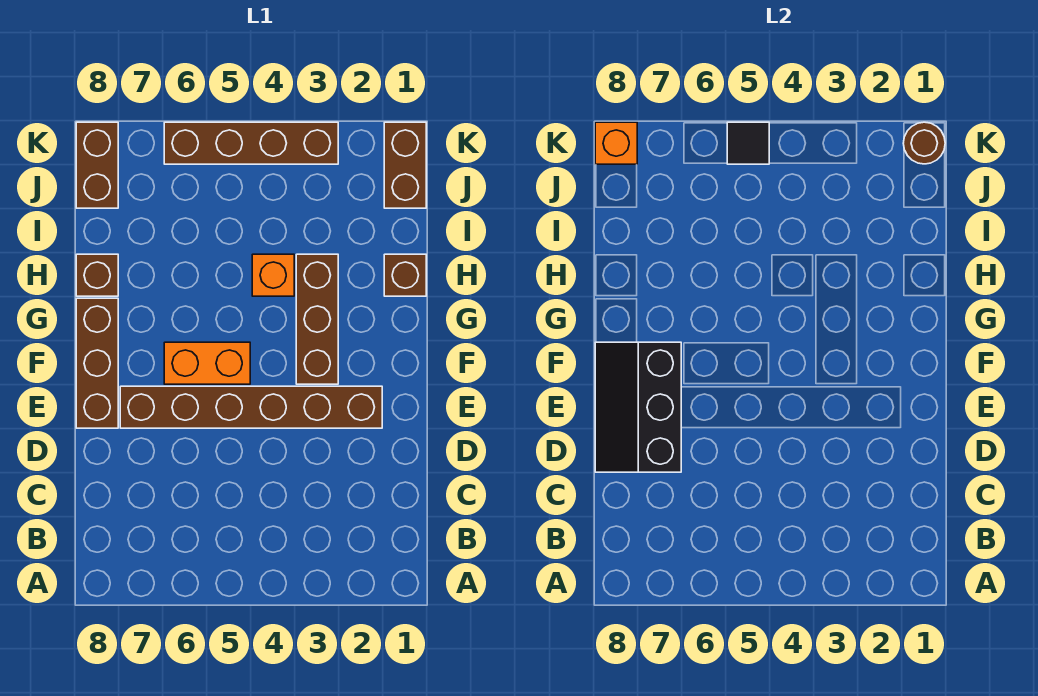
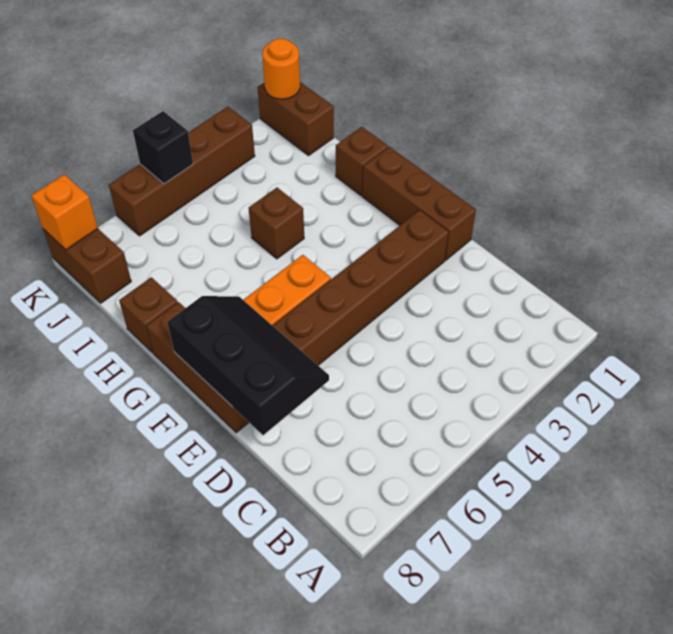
black slope D7:F8 level 2 top 7 -> black slope D7:F8 level 2 top 8
brown brick F3:H3 level 1 -> brown brick E1:G1 level 1
orange brick H4 level 1 -> brown brick H4 level 1
brown round brick K1 level 2 -> orange round brick K1 level 2
black tile K5 level 2 -> black brick K5 level 2

